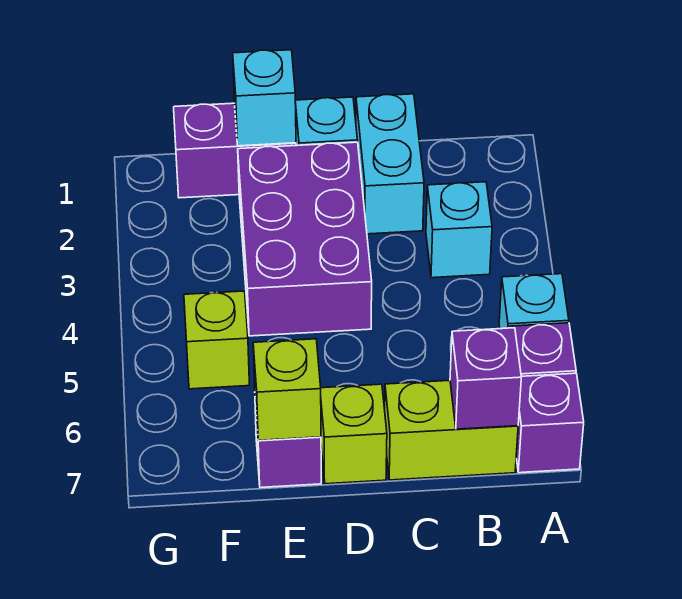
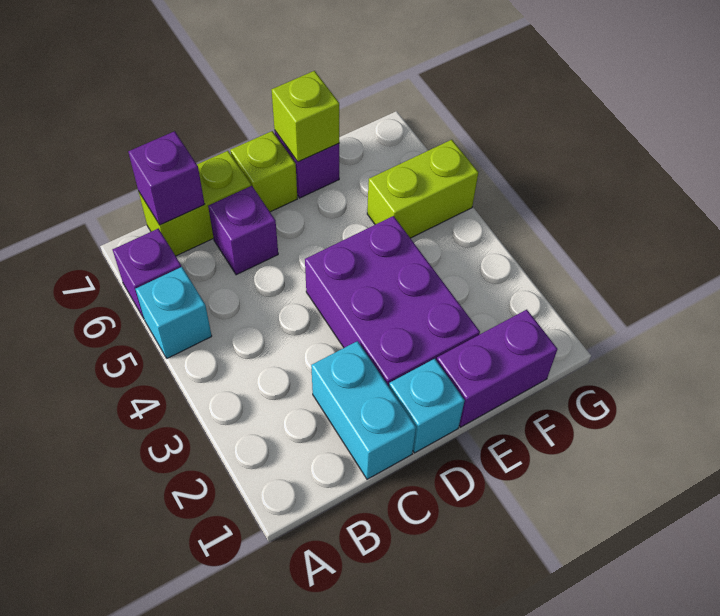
purple brick A7 level 1 -> purple brick C6 level 1
cyan brick B3 level 1 -> none
cyan brick E1 level 2 -> none
lime brick F5 level 1 -> lime brick F5:G5 level 1

